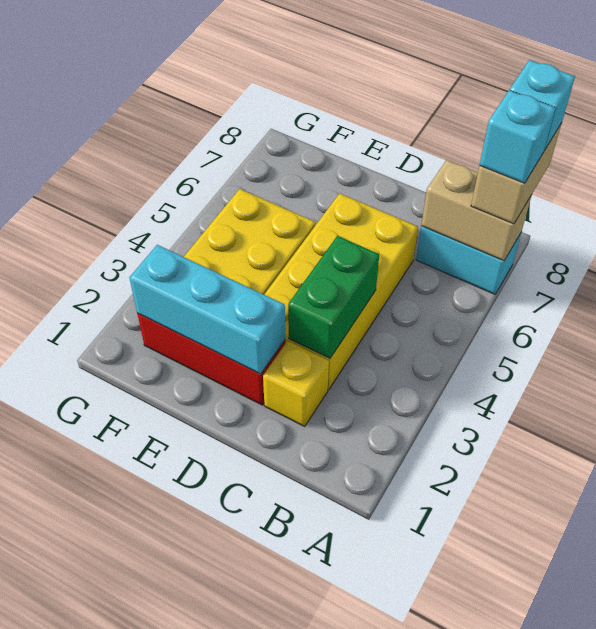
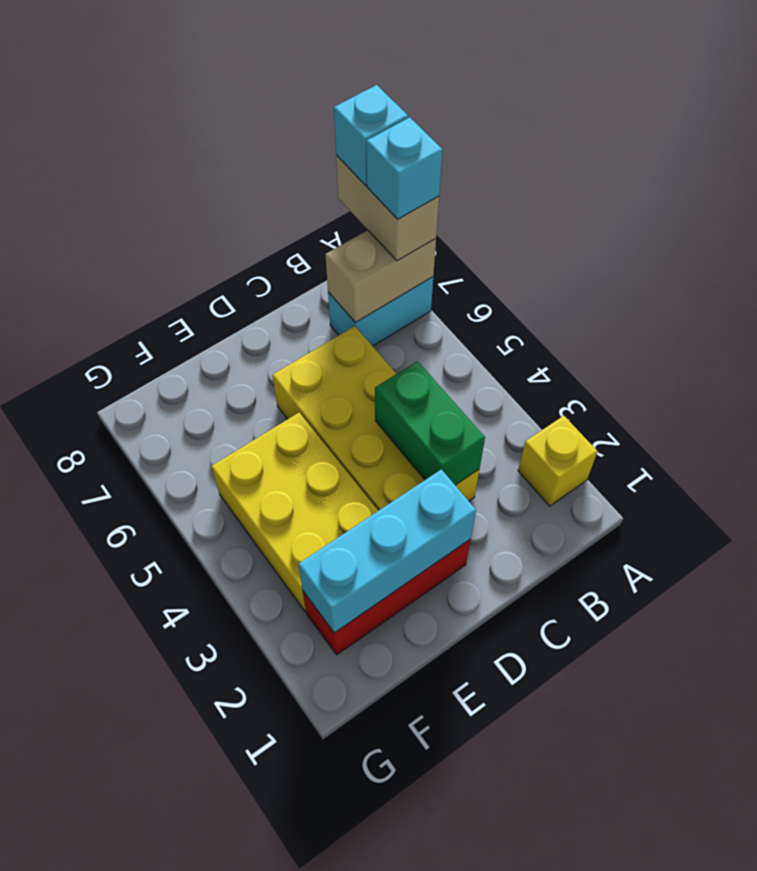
yellow brick C2 level 1 -> yellow brick A2 level 1

